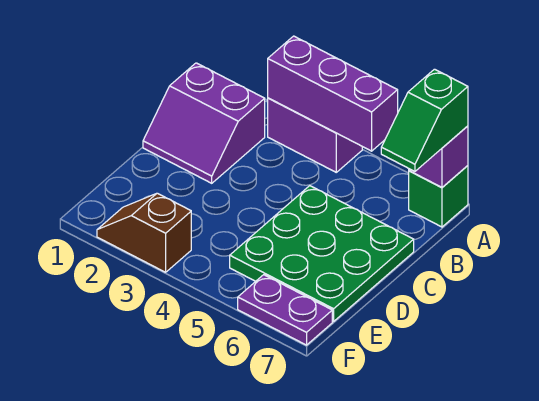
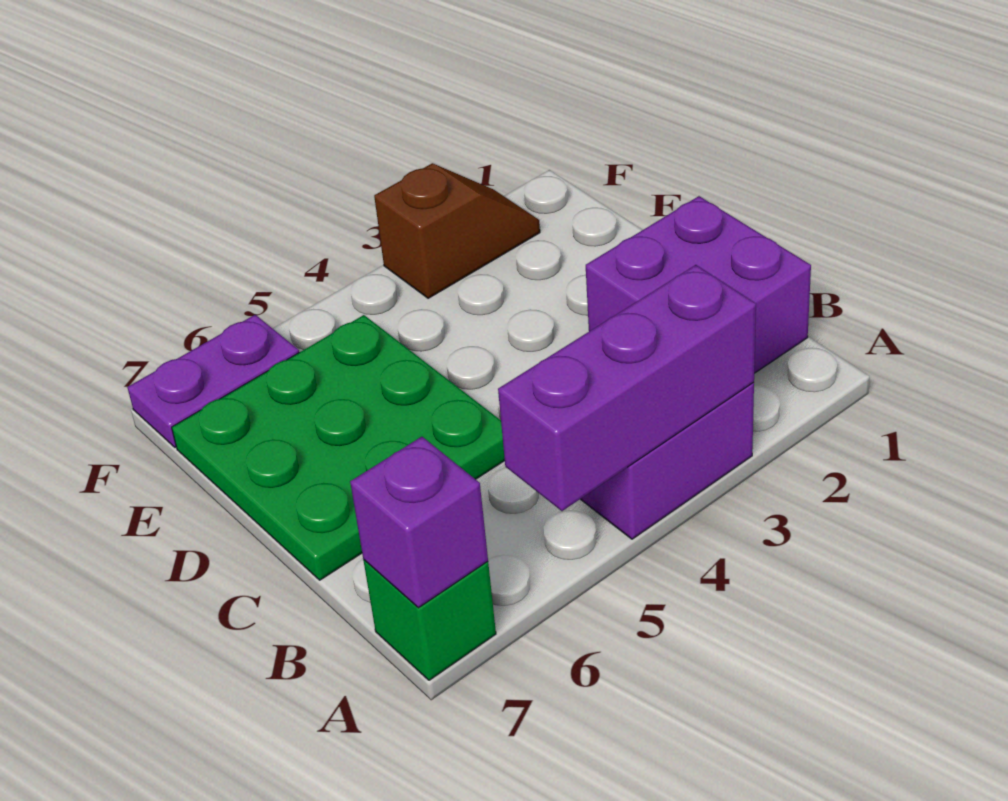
green slope A7:B7 level 3 top A -> none
purple slope B1:C2 level 1 top B -> purple brick B1:C2 level 1

